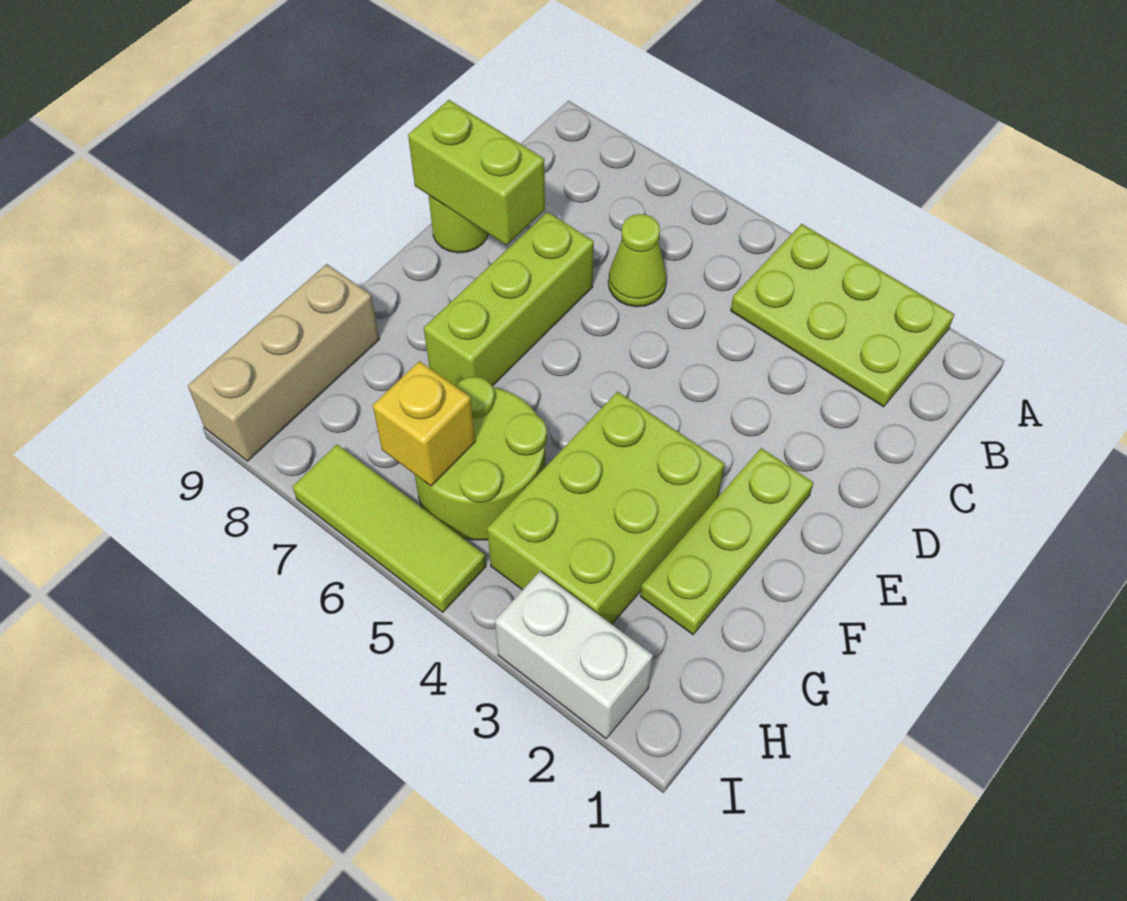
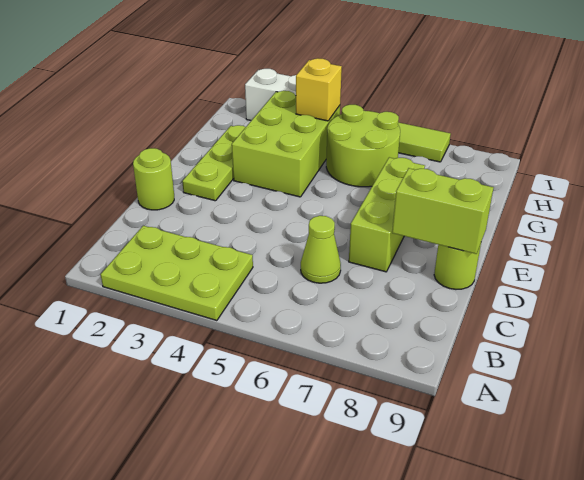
none -> lime round brick D1 level 1
tan brick G9:I9 level 1 -> none
yellow brick H6 level 2 -> yellow brick H4 level 2

